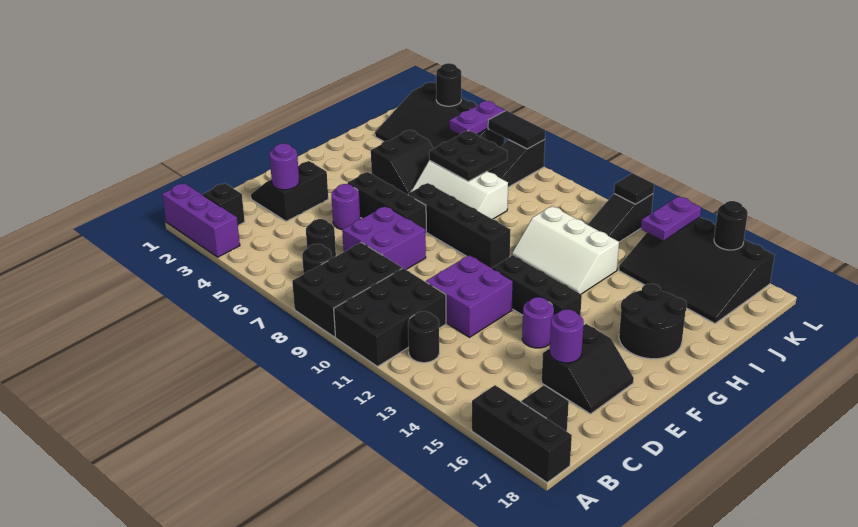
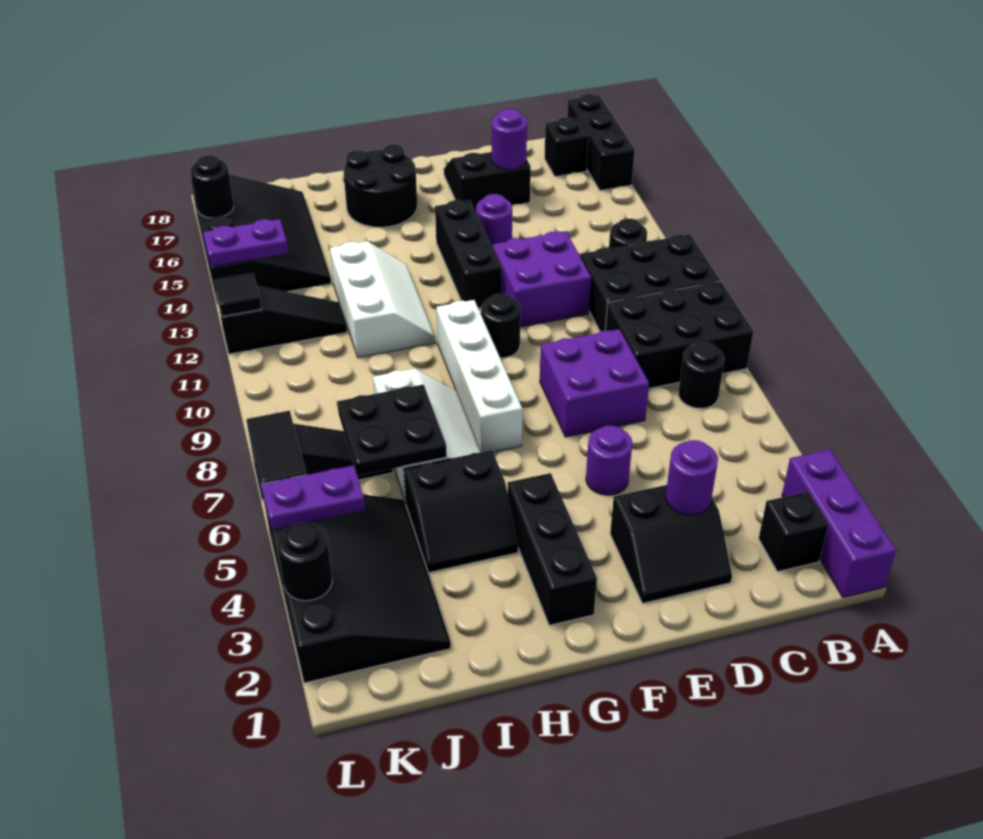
black round brick C6 level 1 -> black round brick F10 level 1
black brick F5:F7 level 1 -> black brick G2:G4 level 1
black brick G7:G10 level 1 -> white brick G7:G10 level 1
black slope H4:I5 level 1 top 4 -> black slope H4:I5 level 1 top 5

